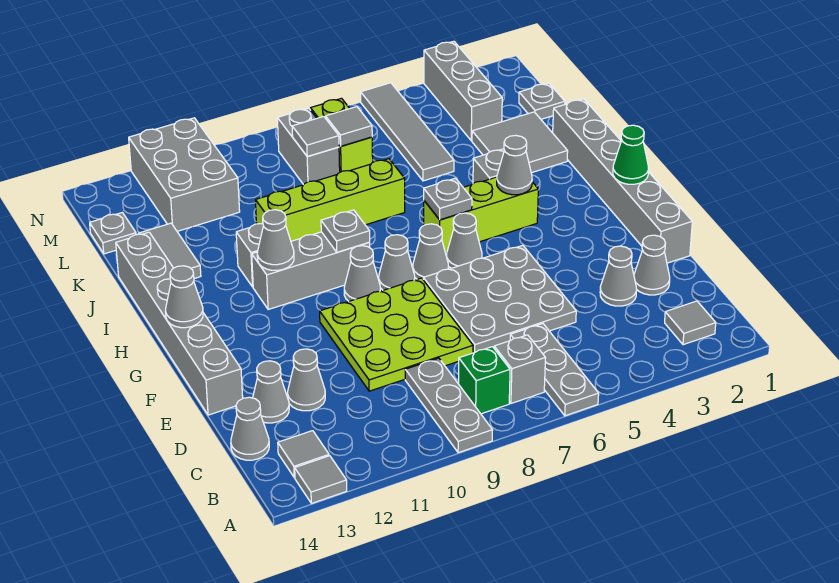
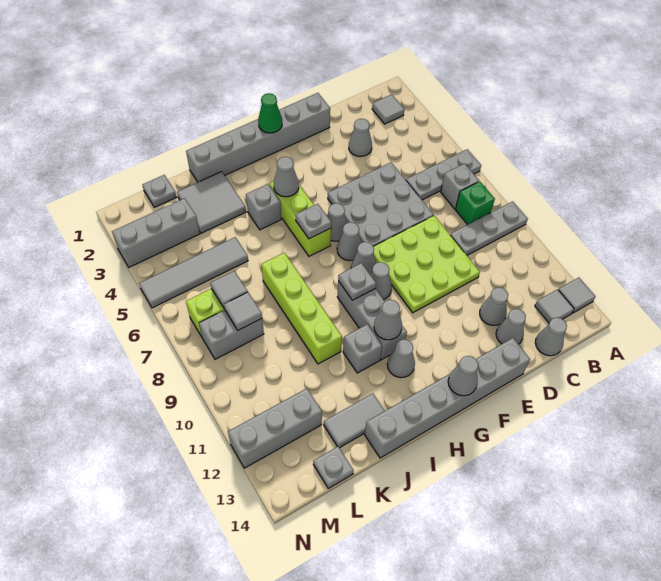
grey cone D2 level 1 -> grey cone H12 level 1
grey brick L11:N12 level 1 -> grey brick L12:N12 level 1

